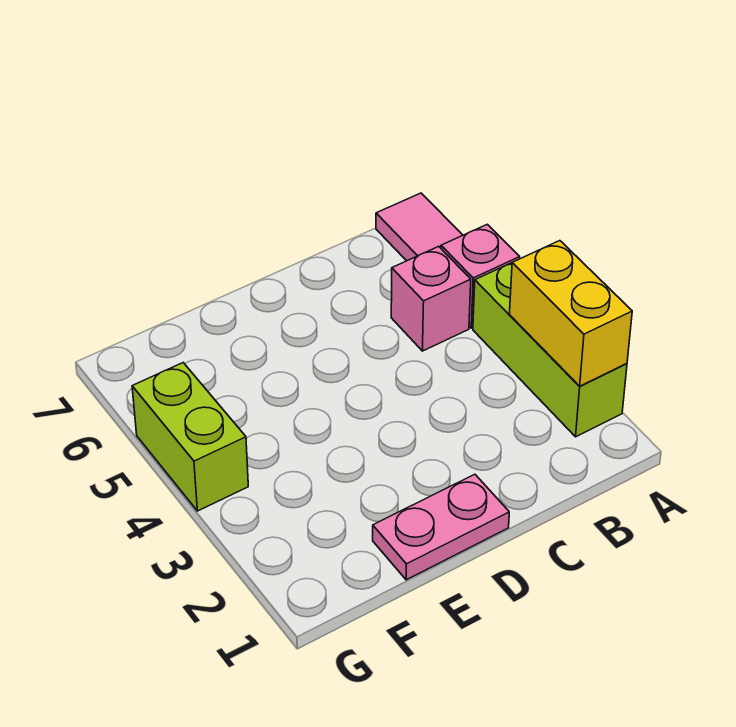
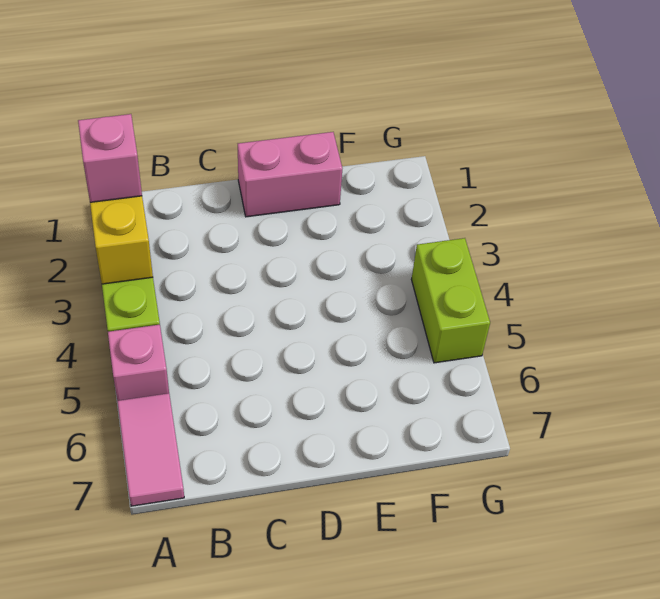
pink brick B5 level 1 -> pink brick A2 level 3
pink plate D1:E1 level 1 -> pink brick D1:E1 level 1

